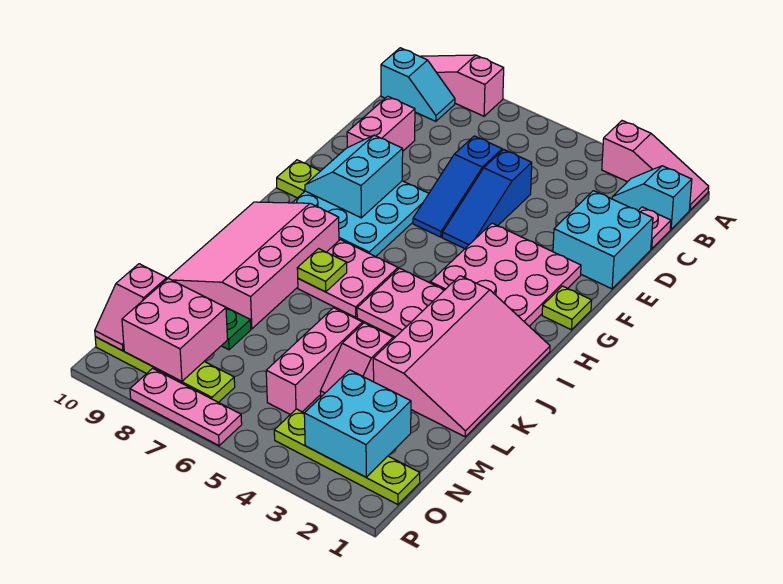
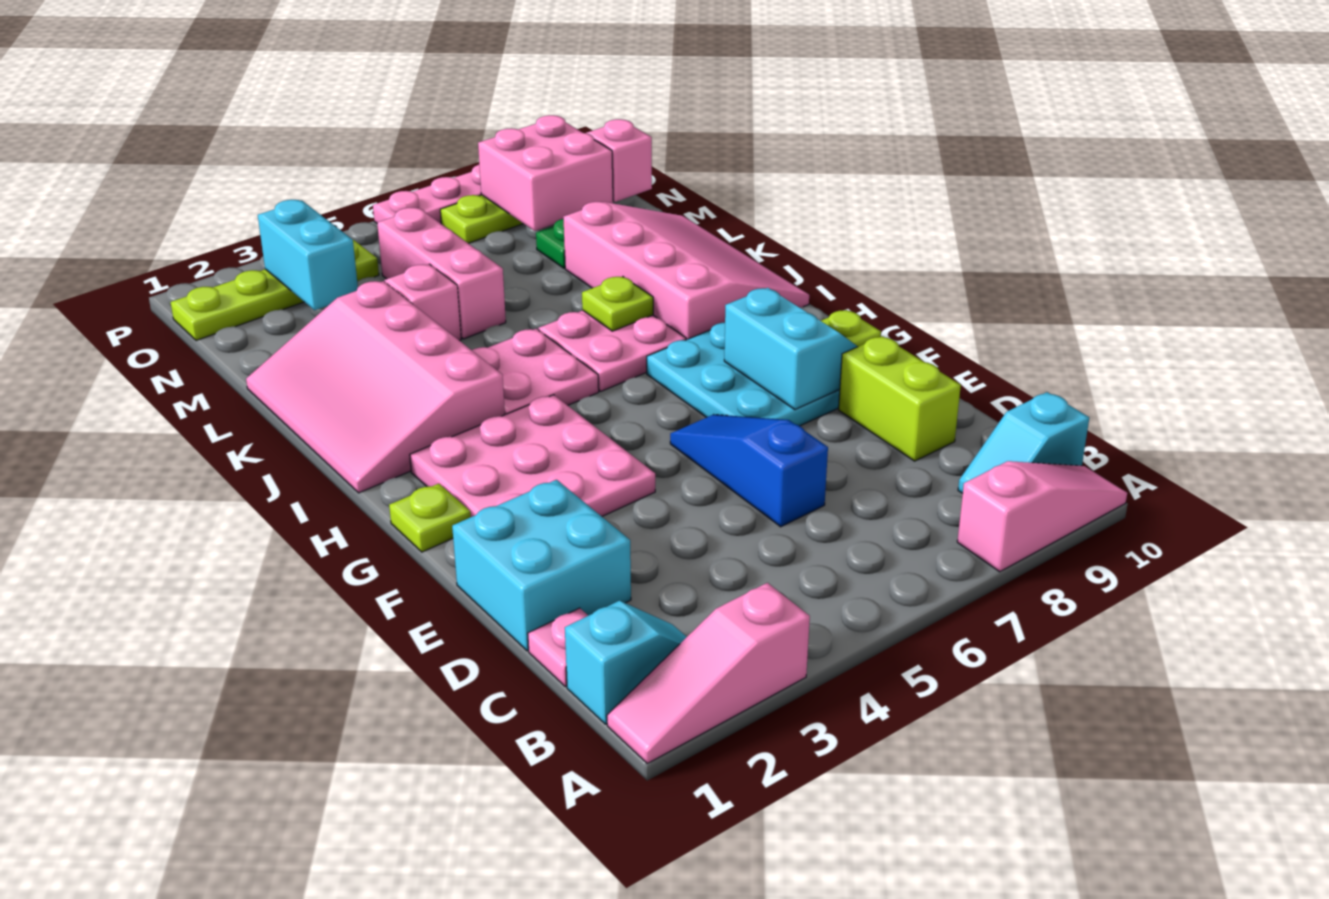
blue slope D5:F5 level 1 top D -> none
pink brick D9:E9 level 1 -> lime brick D9:E9 level 1
cyan brick N2:O3 level 2 -> cyan brick N3:O3 level 2

